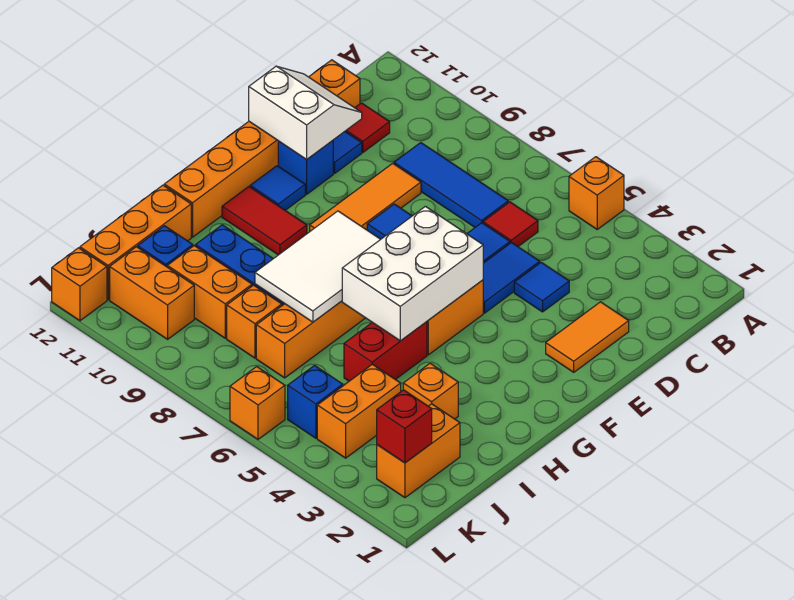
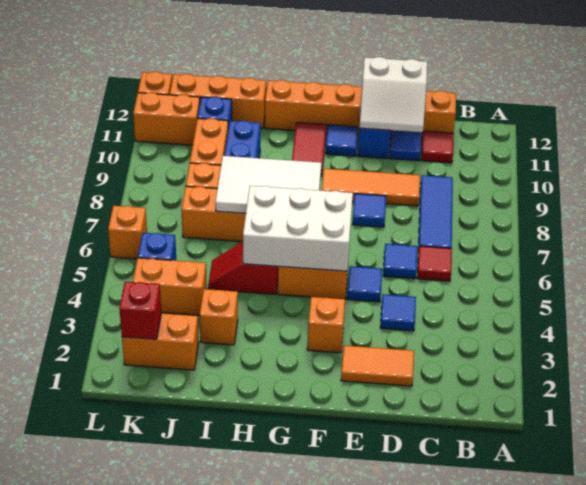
orange brick A5 level 1 -> orange brick F3 level 1
blue tile D5:E5 level 1 -> blue tile E5 level 1
white slope D11:E12 level 2 top E -> white slope D11:E12 level 2 top 12
red brick H5:I5 level 1 -> red slope H5:I5 level 1 top H
orange brick K10:K11 level 1 -> orange brick K11:L11 level 1

